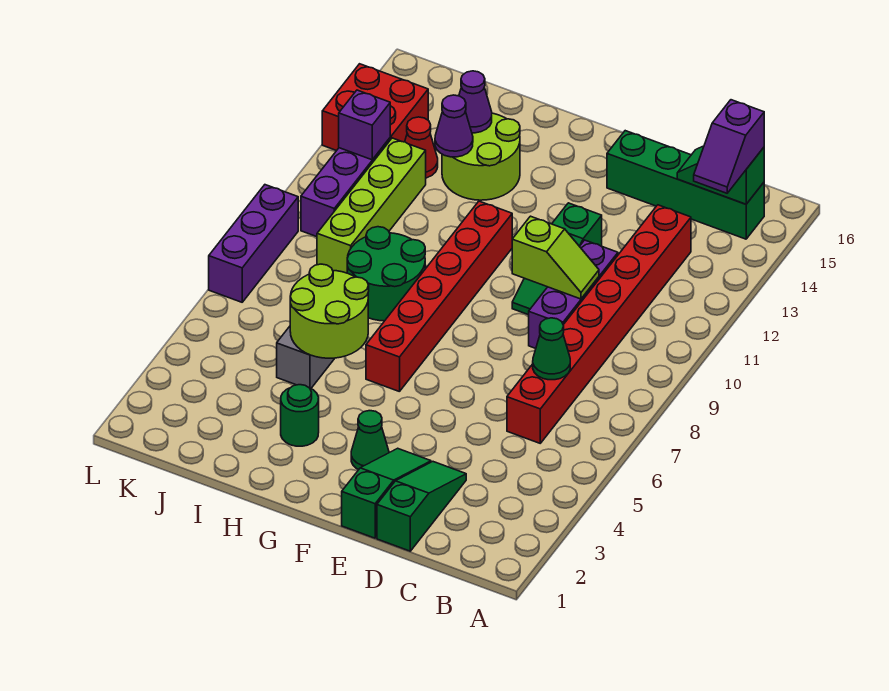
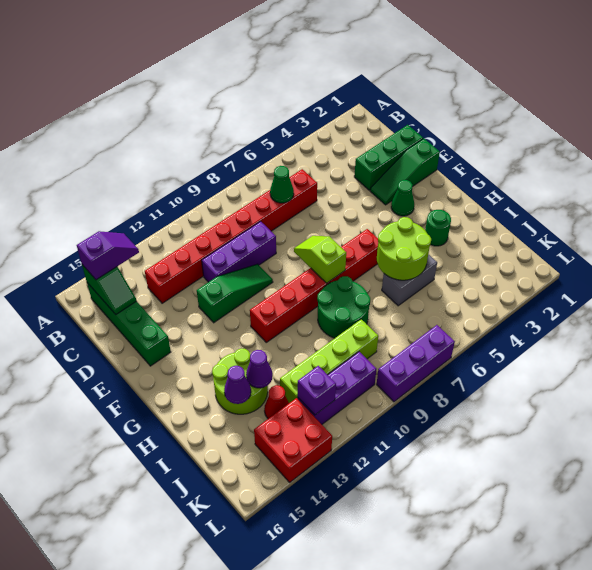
green slope D1:D3 level 1 top 1 -> green brick D1:D3 level 1
lime slope D10:E10 level 2 top E -> lime slope F8:G8 level 2 top G

